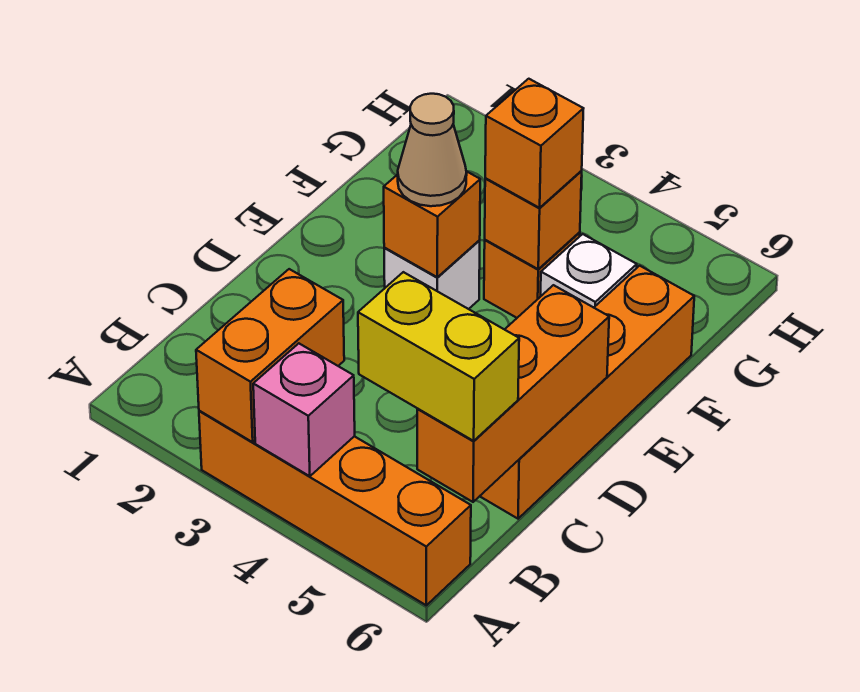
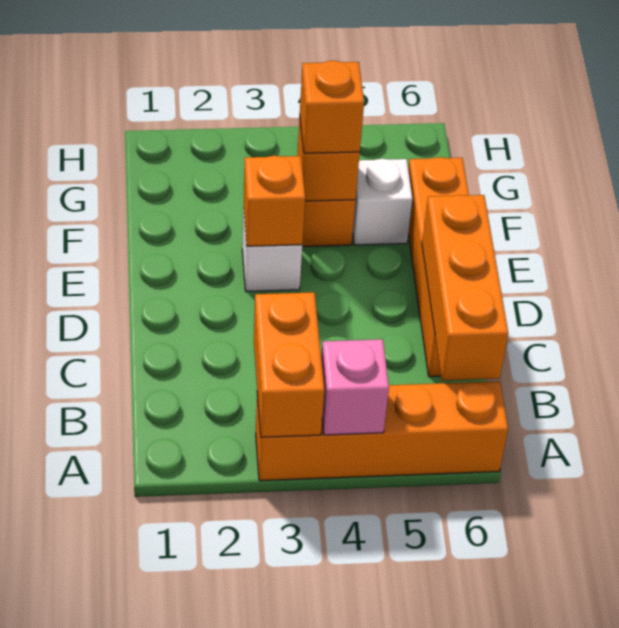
yellow brick B5:B6 level 3 -> none
tan cone E3 level 3 -> none

